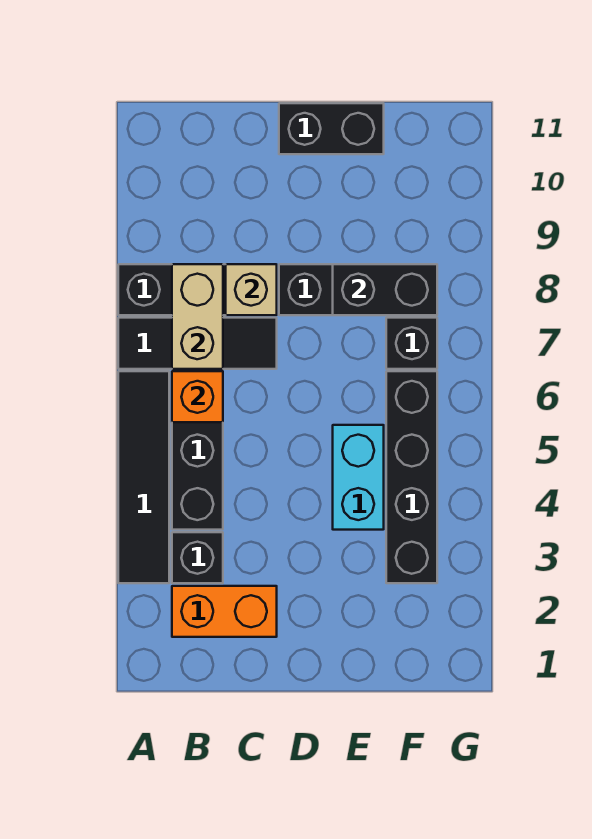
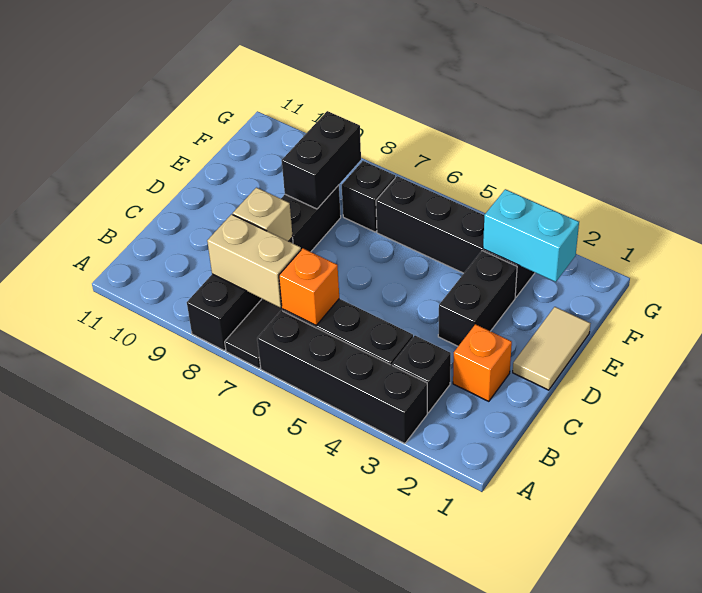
black tile A3:A6 level 1 -> black brick A3:A6 level 1
orange brick B2:C2 level 1 -> orange brick C2 level 1
none -> tan tile D1:E1 level 1
black brick D11:E11 level 1 -> black brick D3:E3 level 1
cyan brick E4:E5 level 1 -> cyan brick F2:F3 level 2

